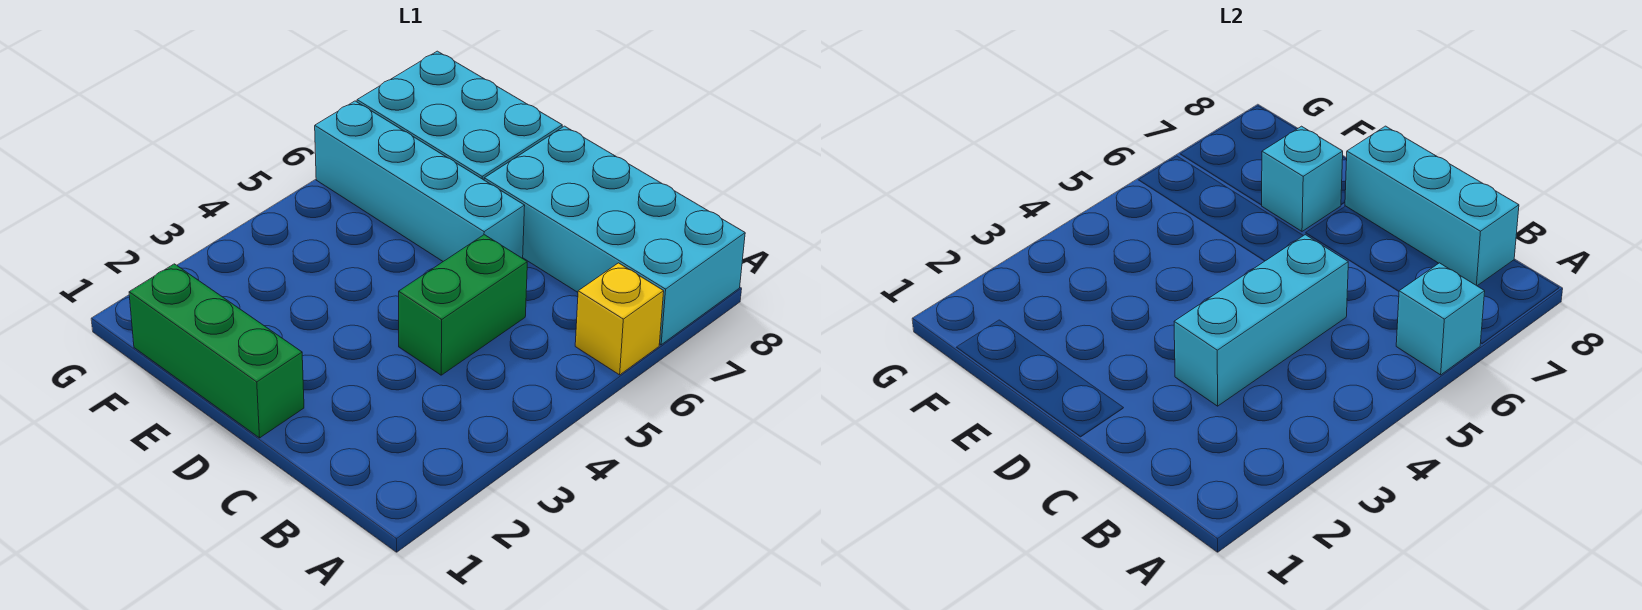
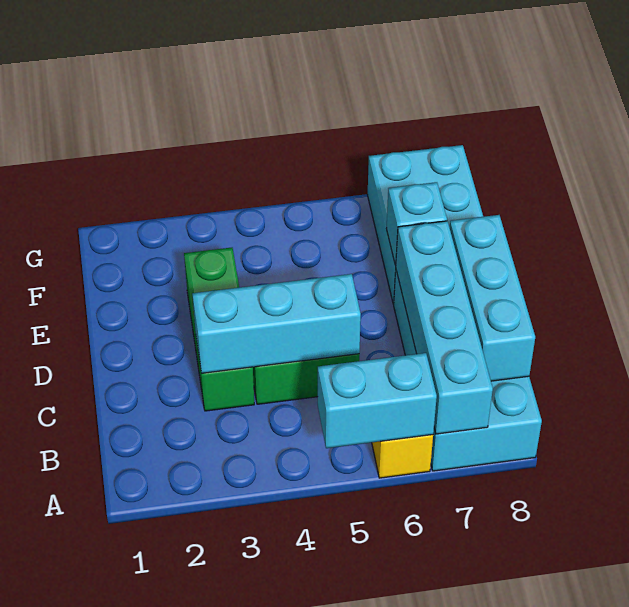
cyan brick A6 level 2 -> cyan brick A5:A6 level 2
green brick D1:F1 level 1 -> green brick C3:E3 level 1
cyan brick D6:G6 level 1 -> cyan brick A7:D7 level 2

